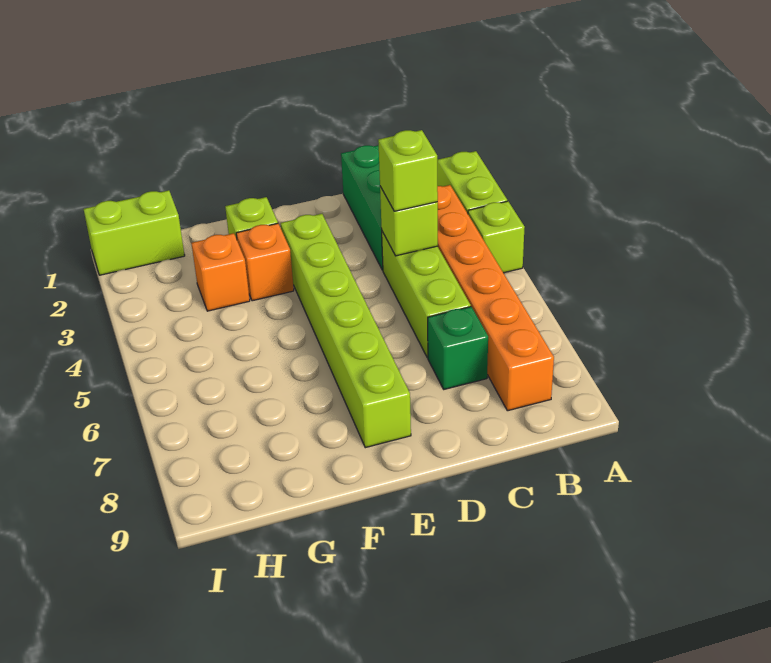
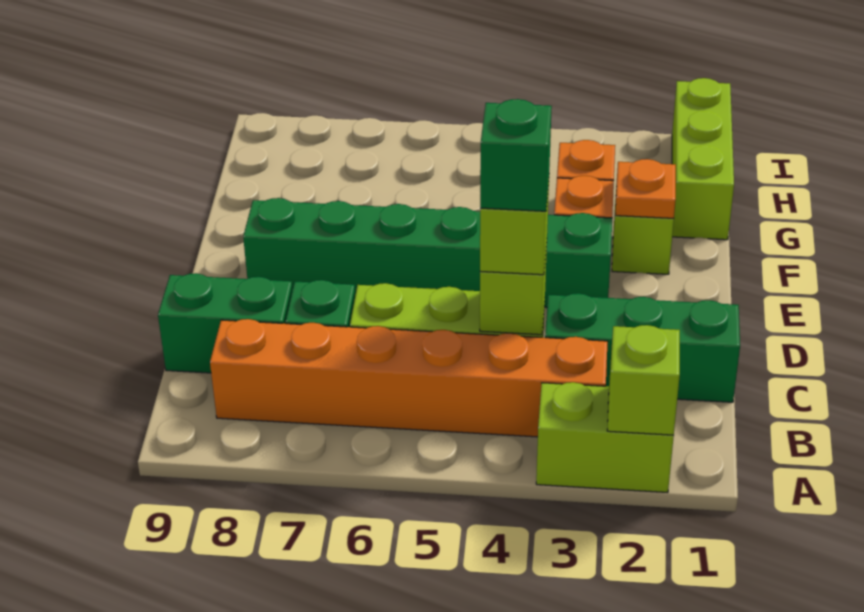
lime brick A4 level 1 -> lime brick A2 level 2
none -> green brick C4 level 4
none -> green brick C8:C9 level 1
lime brick E3:E8 level 1 -> green brick E3:E8 level 1
none -> orange plate F2 level 2
lime brick H1:I1 level 1 -> lime brick G1:I1 level 1

